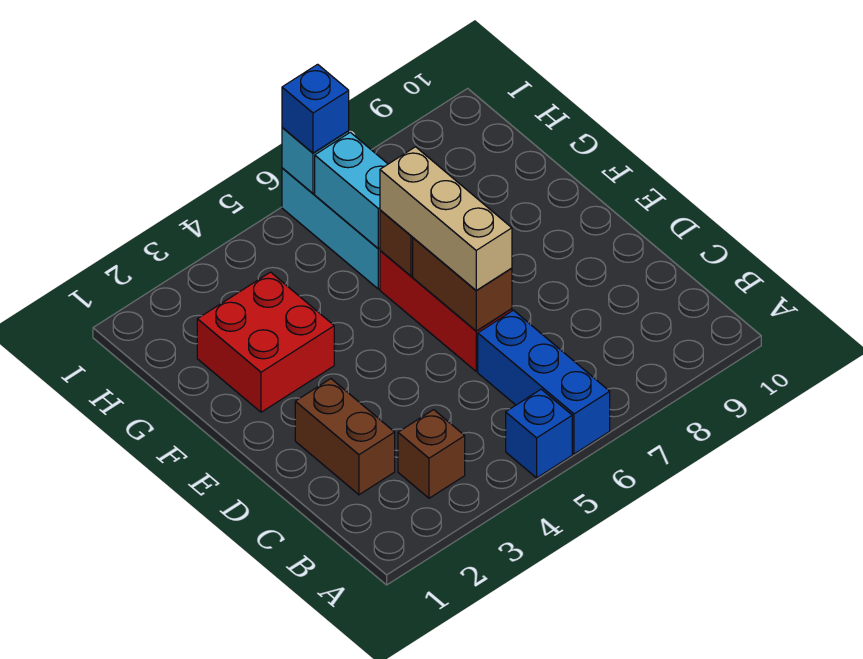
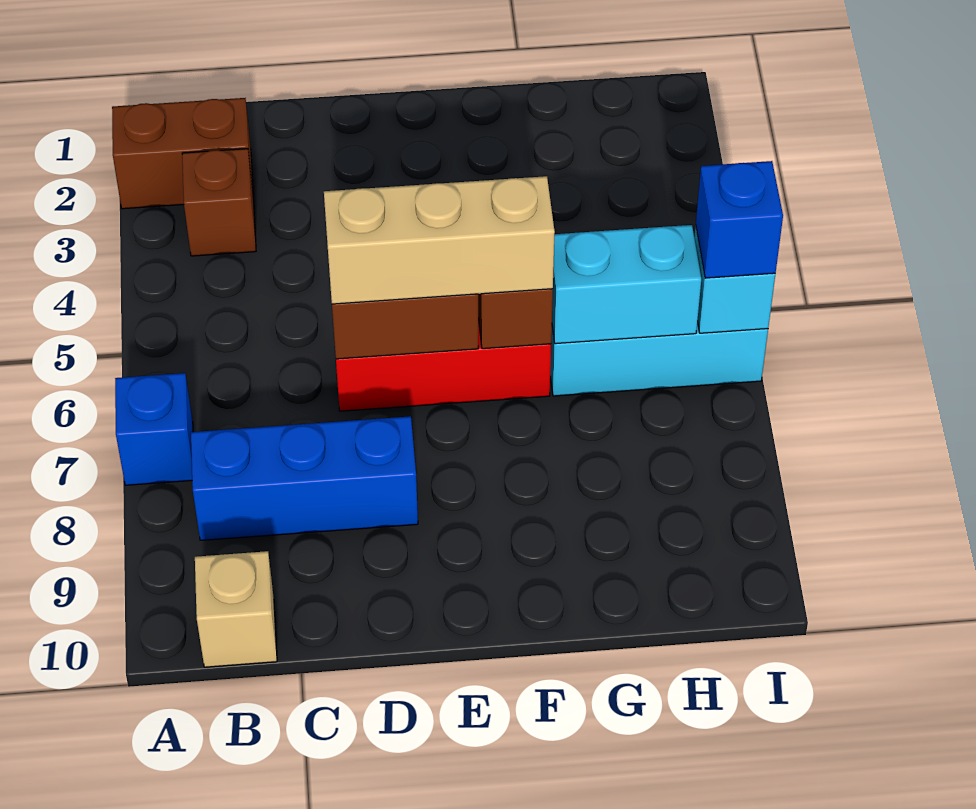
blue brick A5 level 1 -> blue brick A7 level 1
blue brick A6:C6 level 1 -> blue brick B8:D8 level 1
none -> tan brick B10 level 1
brown brick C2:D2 level 1 -> brown brick A2:B2 level 1
red brick F2:G3 level 1 -> none

